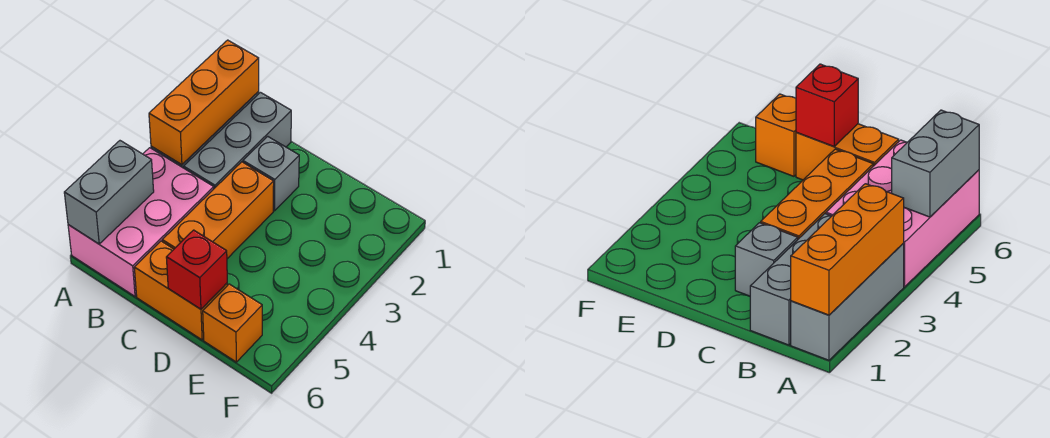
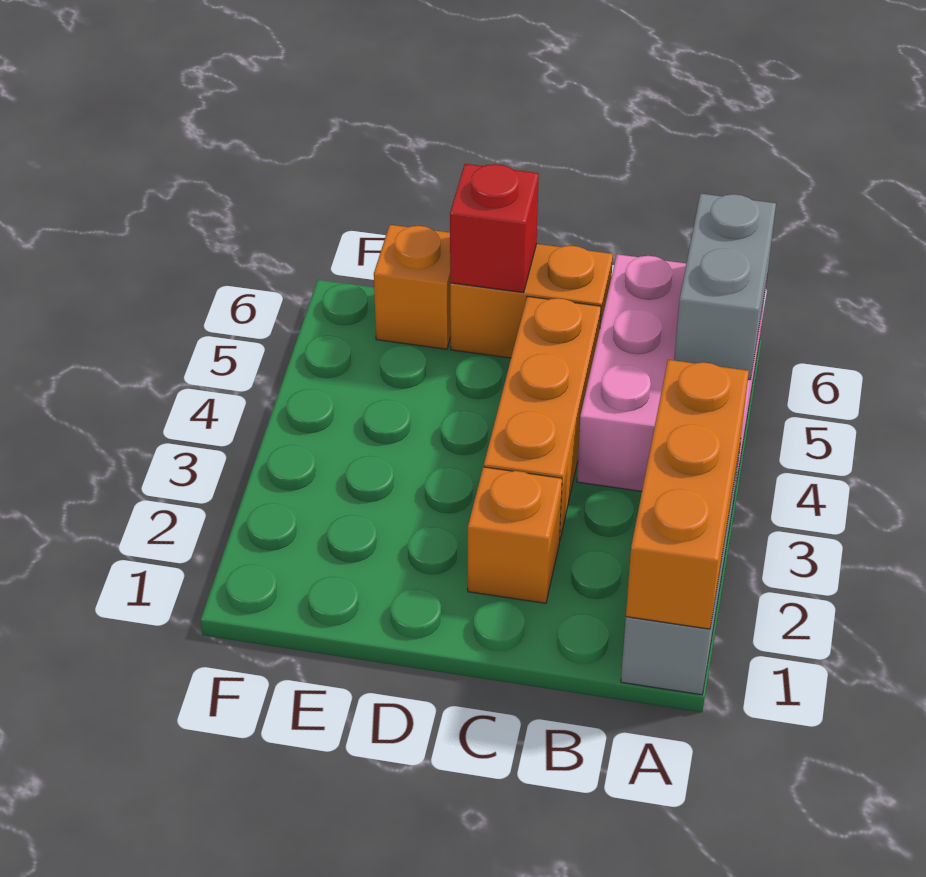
grey brick B1:B3 level 1 -> none
grey brick C2 level 1 -> orange brick C2 level 1

